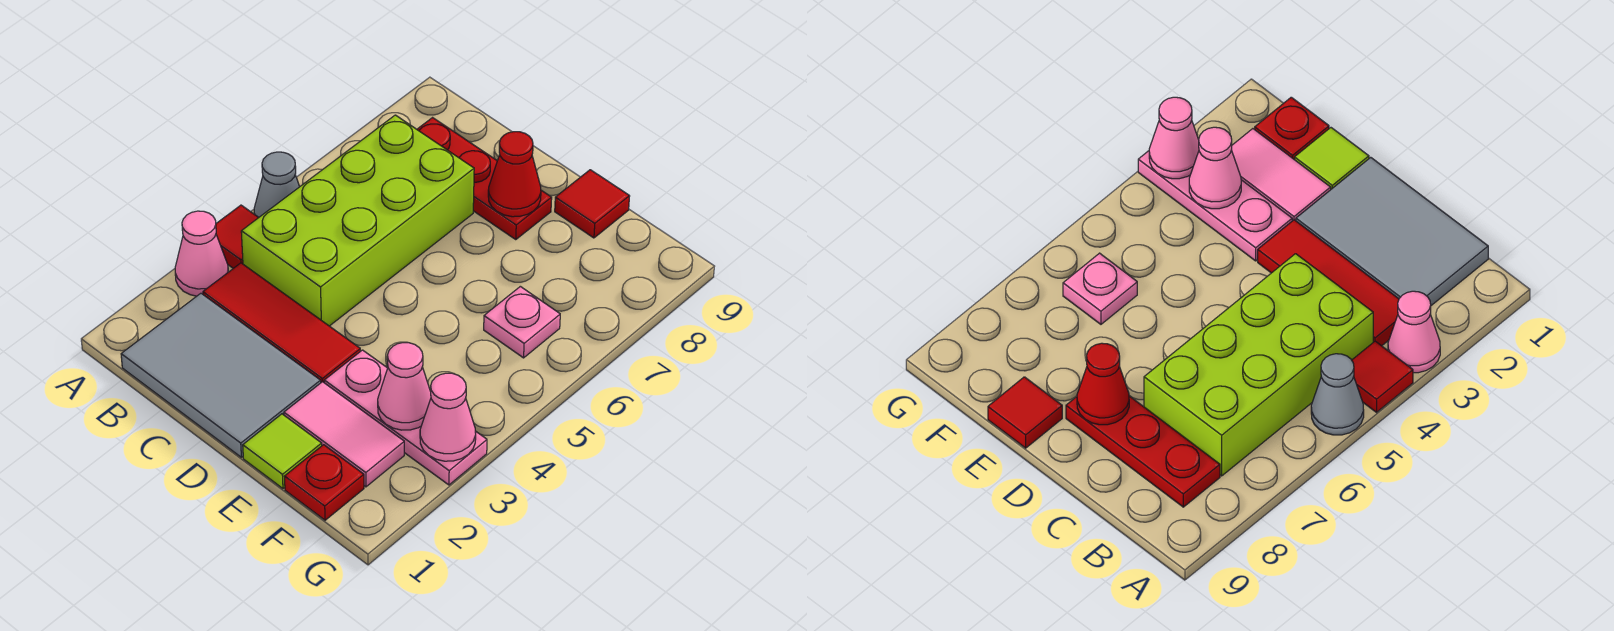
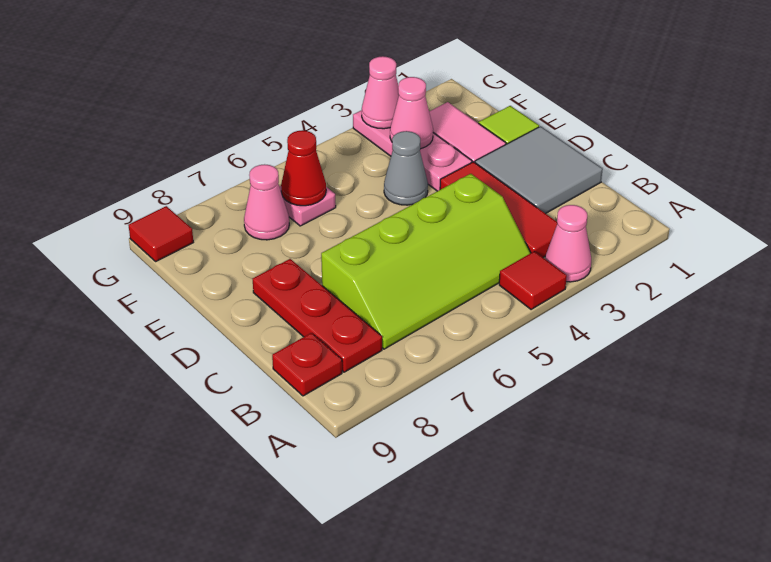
grey cone A5 level 1 -> grey cone E4 level 1
grey tile B1:D2 level 1 -> grey tile C1:D2 level 1
lime brick B4:C7 level 1 -> lime slope B4:C7 level 1 top C
red cone D8 level 2 -> red cone F6 level 2
red tile E9 level 1 -> red tile G9 level 1
red plate F1 level 1 -> red plate B9 level 1
none -> pink cone F7 level 1

